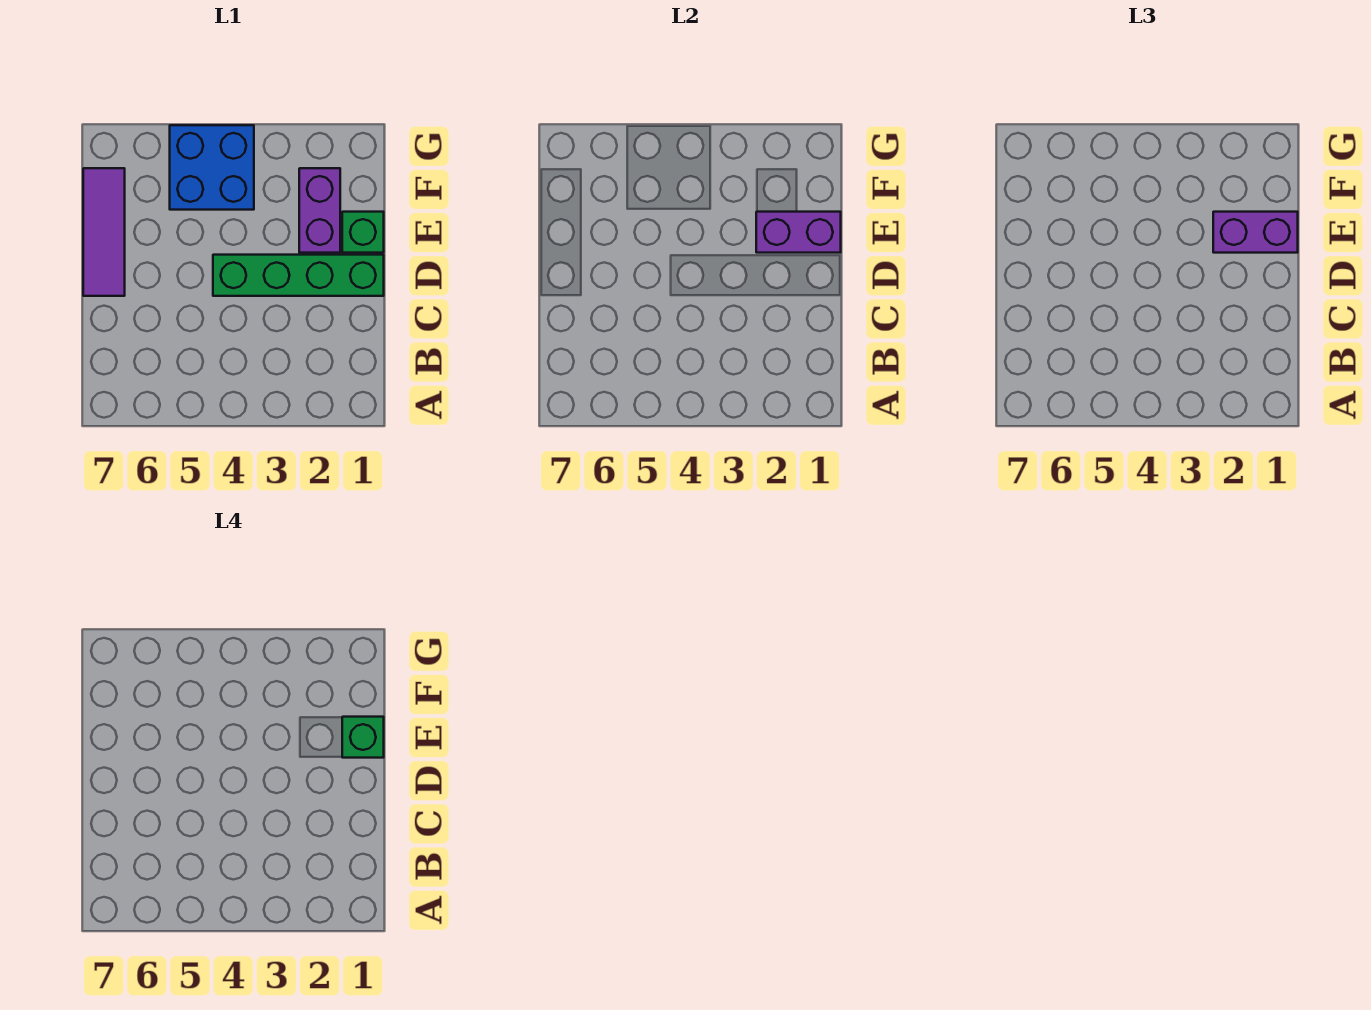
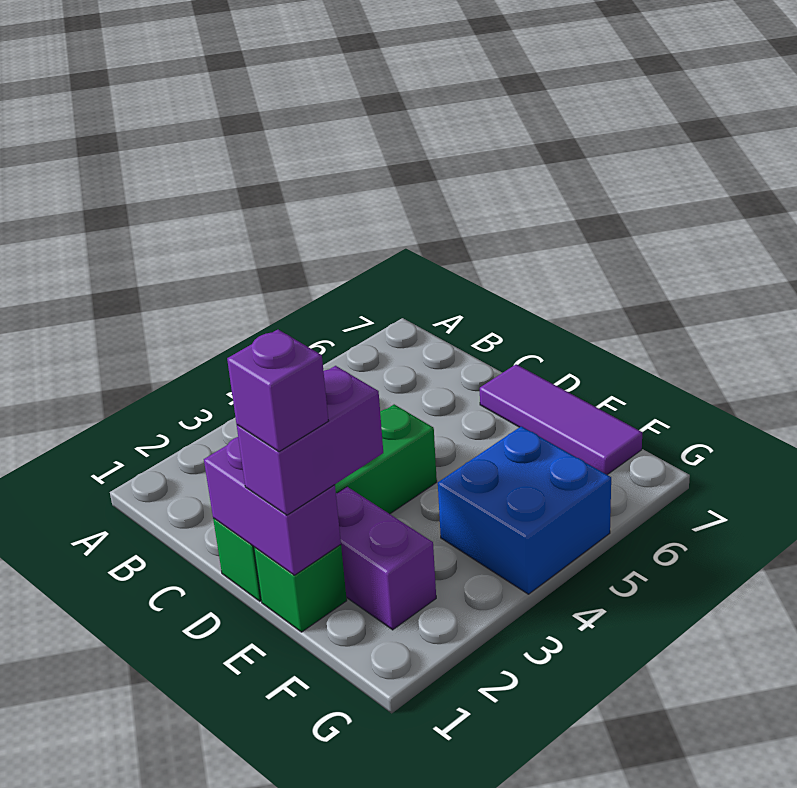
purple brick E1:E2 level 2 -> purple brick D1:E1 level 2
green brick E1 level 4 -> purple brick E1 level 4

